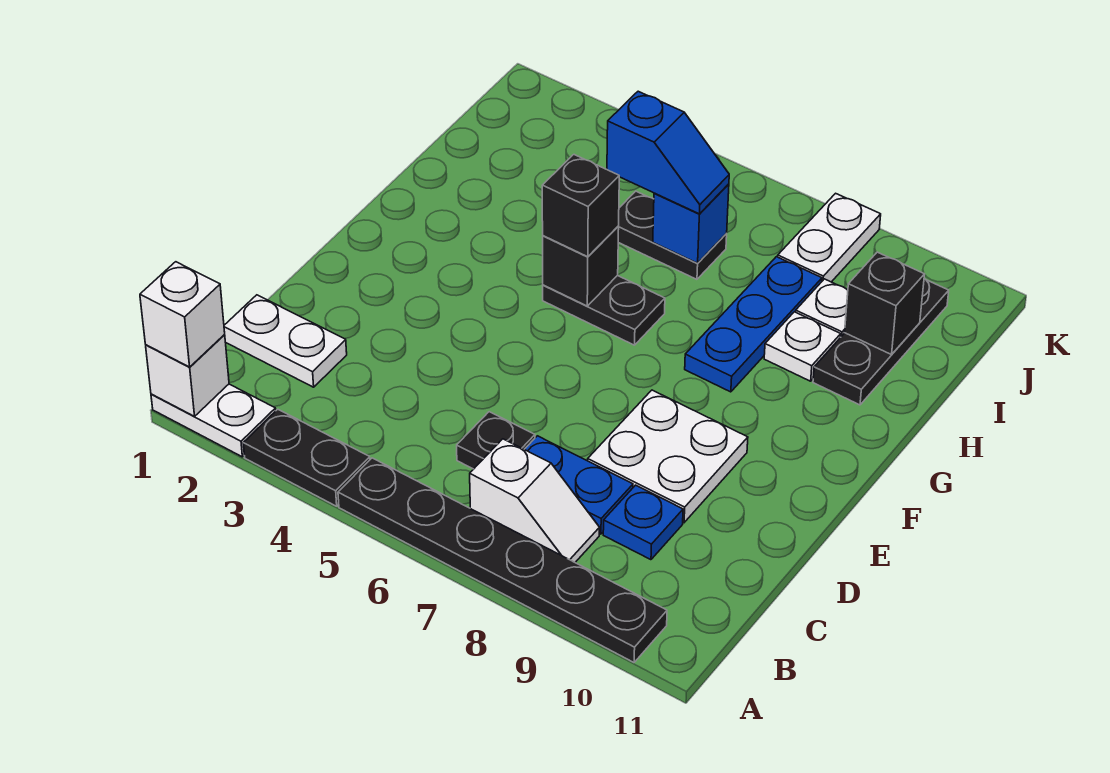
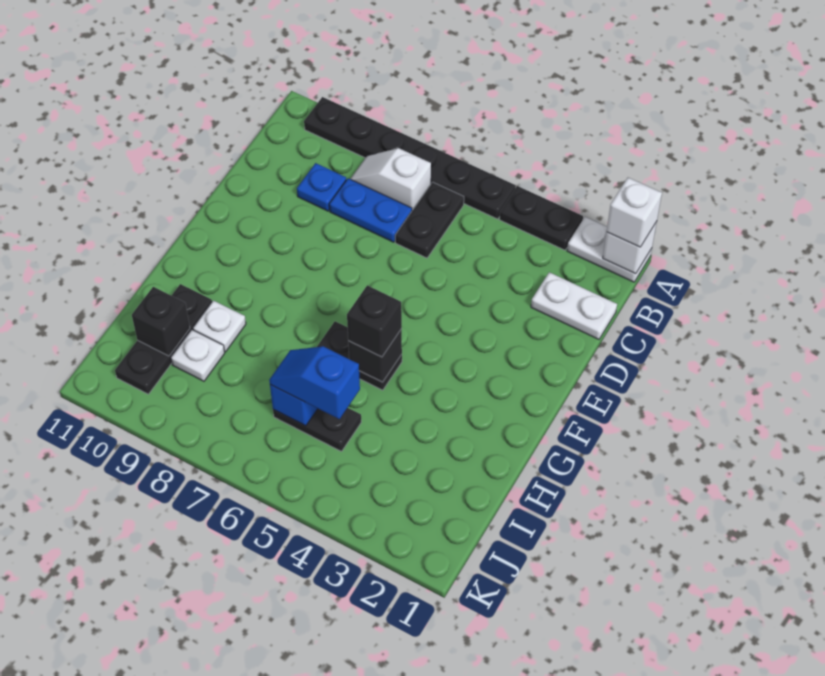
black plate C6 level 1 -> black plate B6:C6 level 1
white plate D8:E9 level 1 -> none
blue plate G8:I8 level 1 -> none
white plate J8:K8 level 1 -> none

